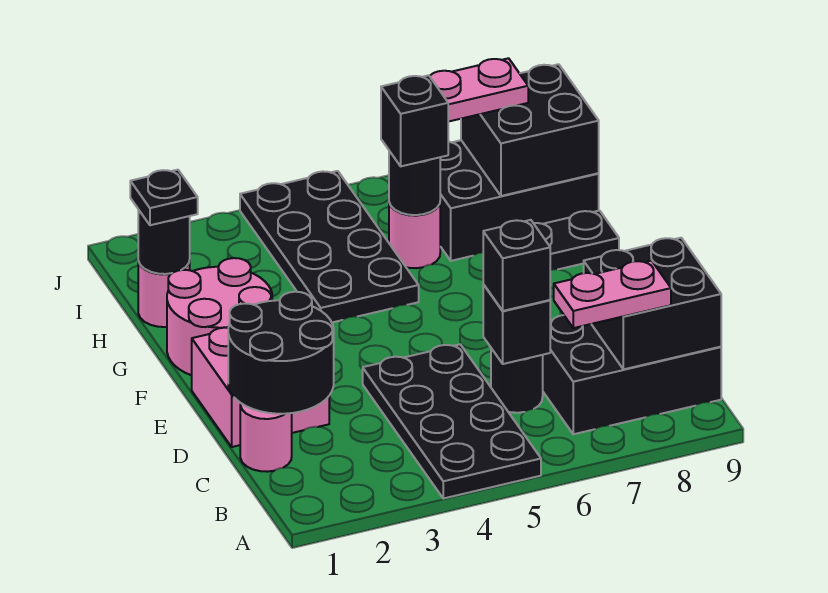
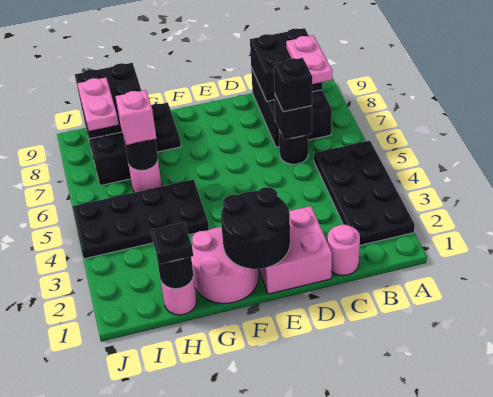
black plate A4:D5 level 1 -> black plate A2:B5 level 1
black round brick C1:D2 level 2 -> black round brick E1:F2 level 2
black brick H6 level 3 -> pink brick H6 level 3

